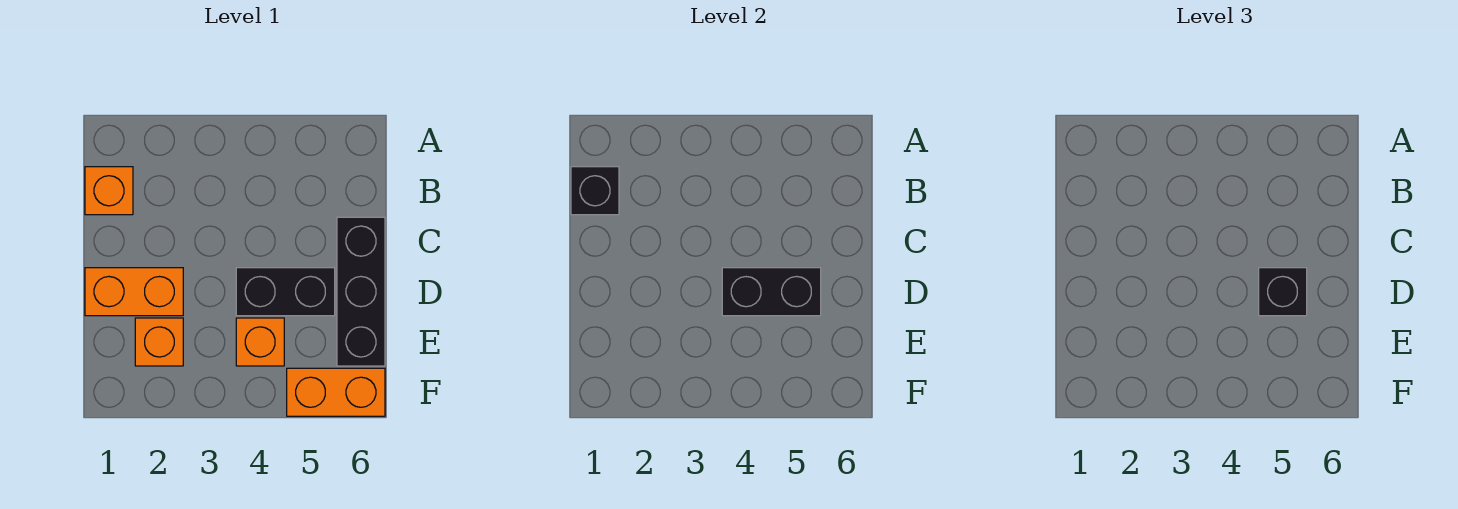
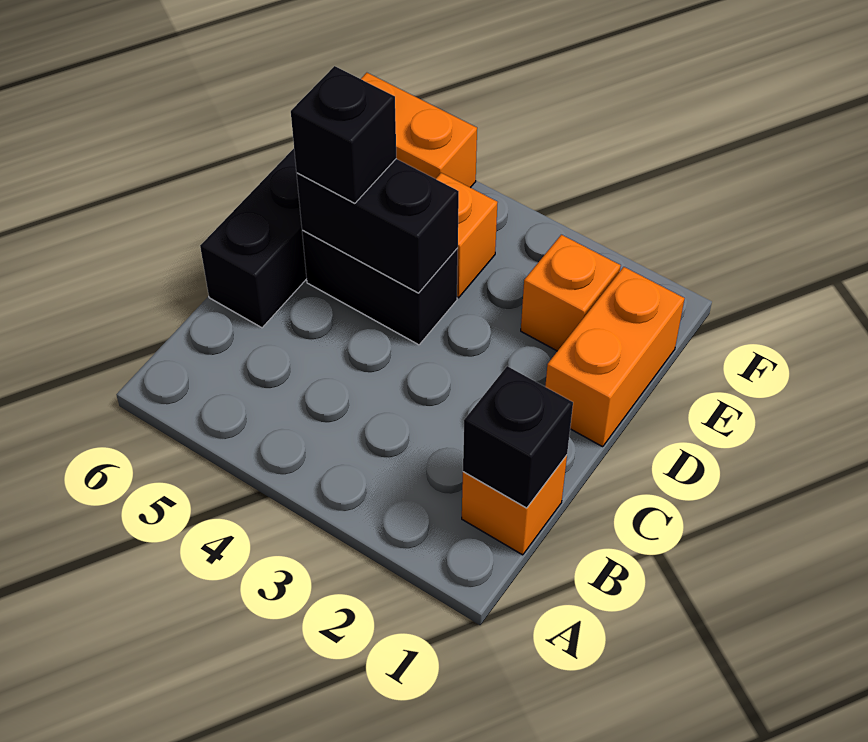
orange brick D1:D2 level 1 -> orange brick D1:E1 level 1

